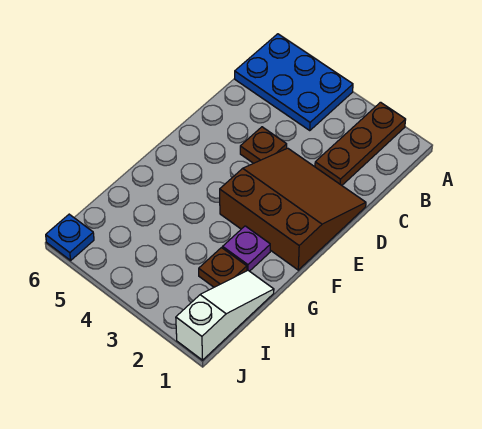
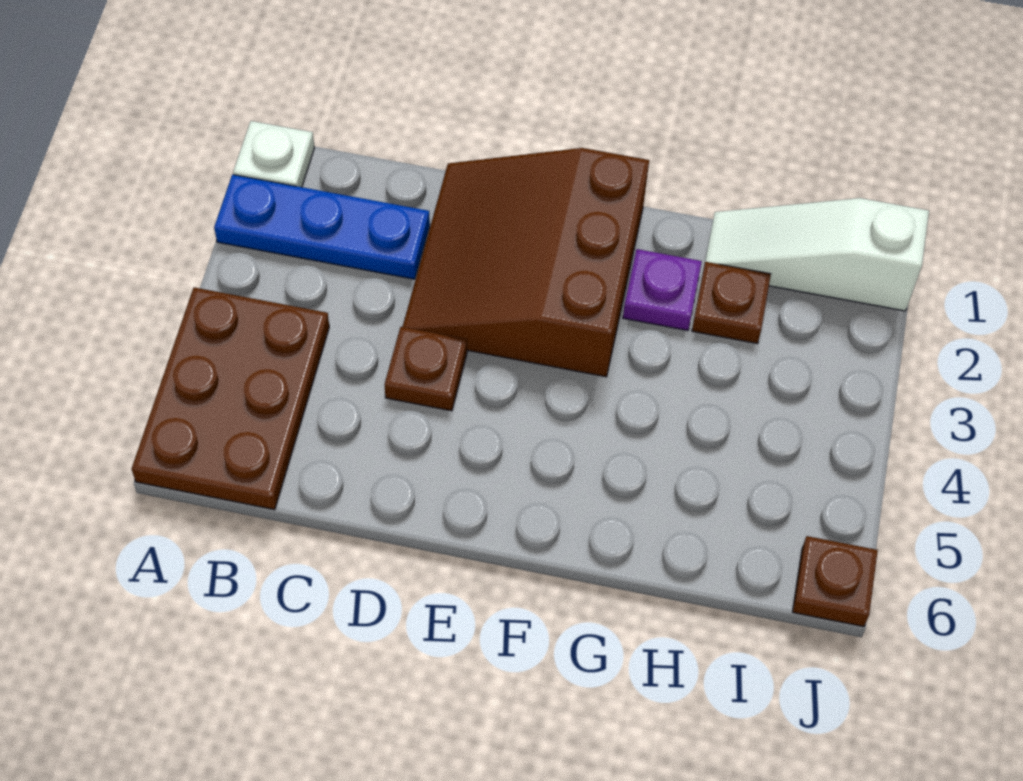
none -> white plate A1 level 1
brown plate A2:C2 level 1 -> blue plate A2:C2 level 1
blue plate A4:B6 level 1 -> brown plate A4:B6 level 1
blue plate J6 level 1 -> brown plate J6 level 1

